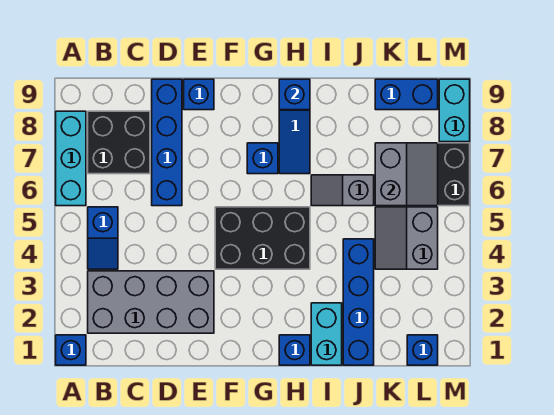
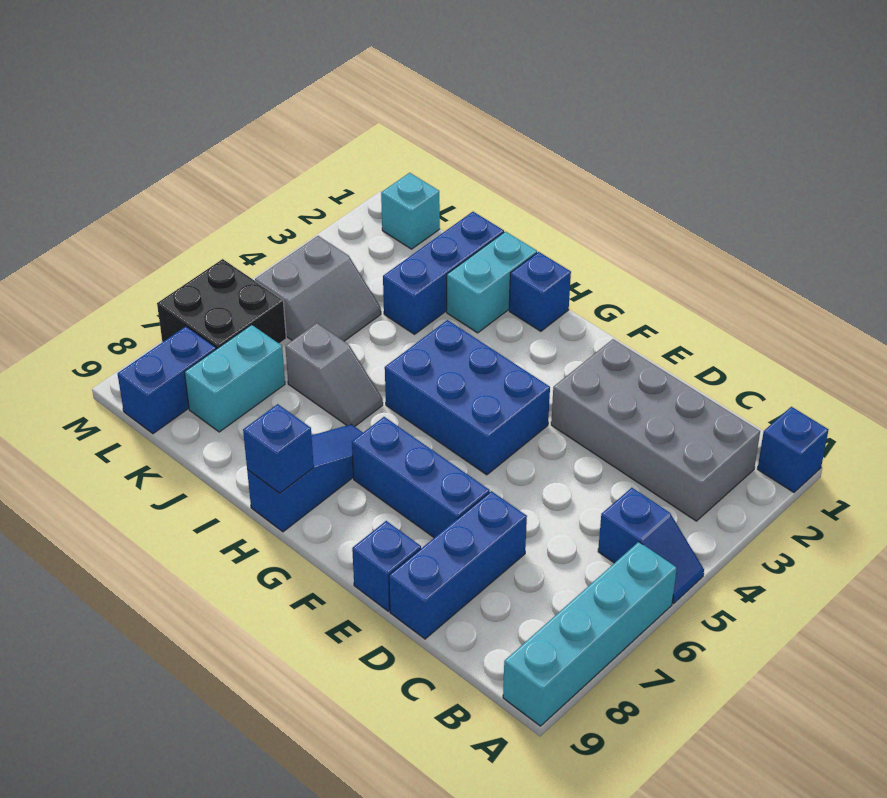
cyan brick A6:A8 level 1 -> cyan brick A6:A9 level 1
blue slope B4:B5 level 1 top 5 -> blue slope A5:B5 level 1 top B
black brick B7:C8 level 1 -> none
blue brick D6:D9 level 1 -> blue brick D7:D9 level 1
black brick F4:H5 level 1 -> blue brick F4:H5 level 1
blue brick G7 level 1 -> blue brick E7:G7 level 1
blue brick J1:J4 level 1 -> blue brick J1:J3 level 1
grey slope K6:L7 level 2 top K -> none
blue brick K9:L9 level 1 -> blue brick L8:L9 level 1
blue brick L1 level 1 -> cyan brick L1 level 1
cyan brick M8:M9 level 1 -> cyan brick K7:K8 level 1

